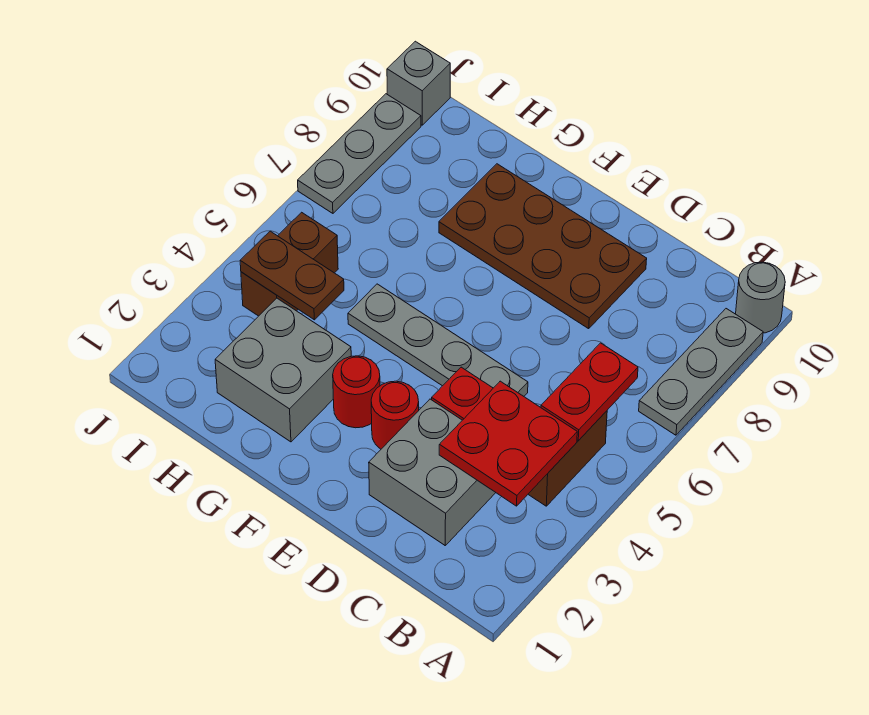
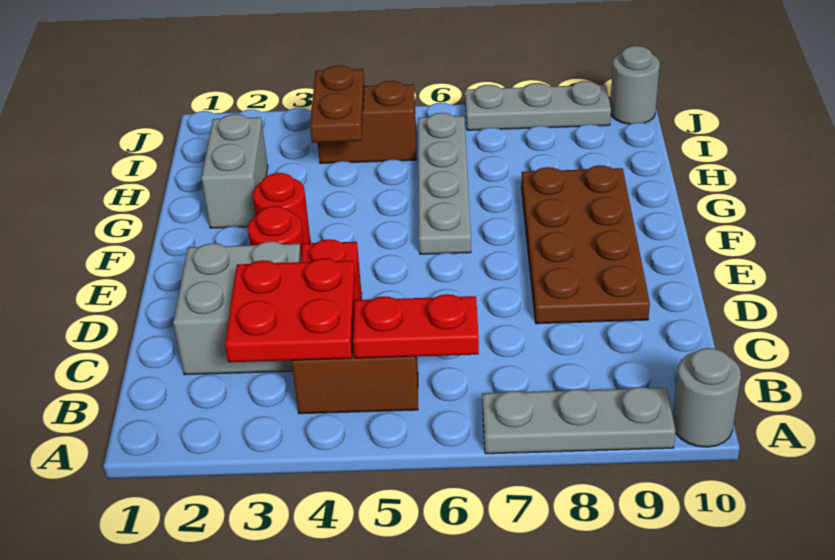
grey plate D5:G5 level 1 -> grey plate F6:I6 level 1
grey brick G2:H3 level 1 -> grey brick G2:H2 level 1
grey brick J10 level 1 -> grey round brick J10 level 1

